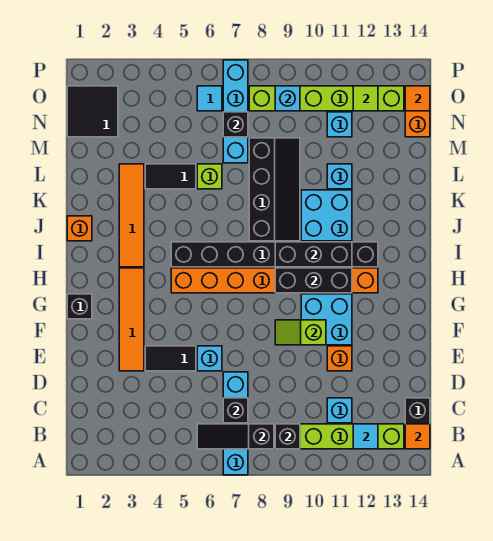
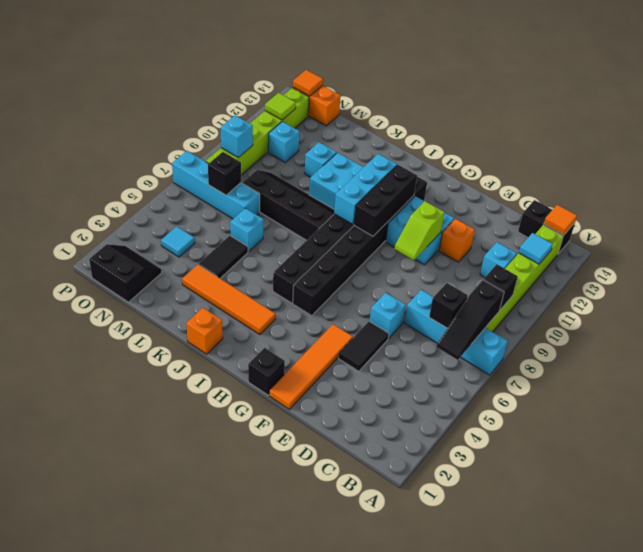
orange tile E3:H3 level 1 -> orange tile F1:F4 level 1
orange brick H5:H12 level 1 -> black brick H5:H12 level 1
black brick I9:I11 level 2 -> cyan brick I9:I11 level 2
lime brick L6 level 1 -> cyan brick L6 level 1
black tile N1:O2 level 1 -> black slope N1:O2 level 1 top 1
cyan tile O6 level 1 -> cyan tile N4 level 1

